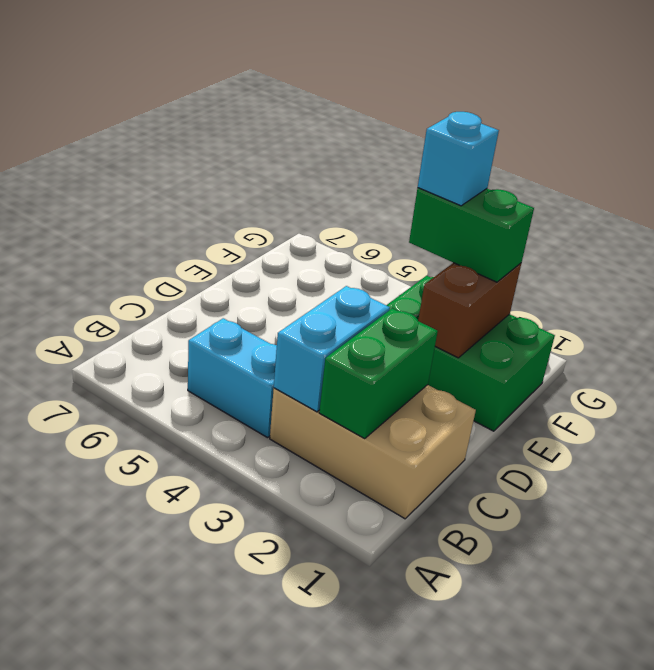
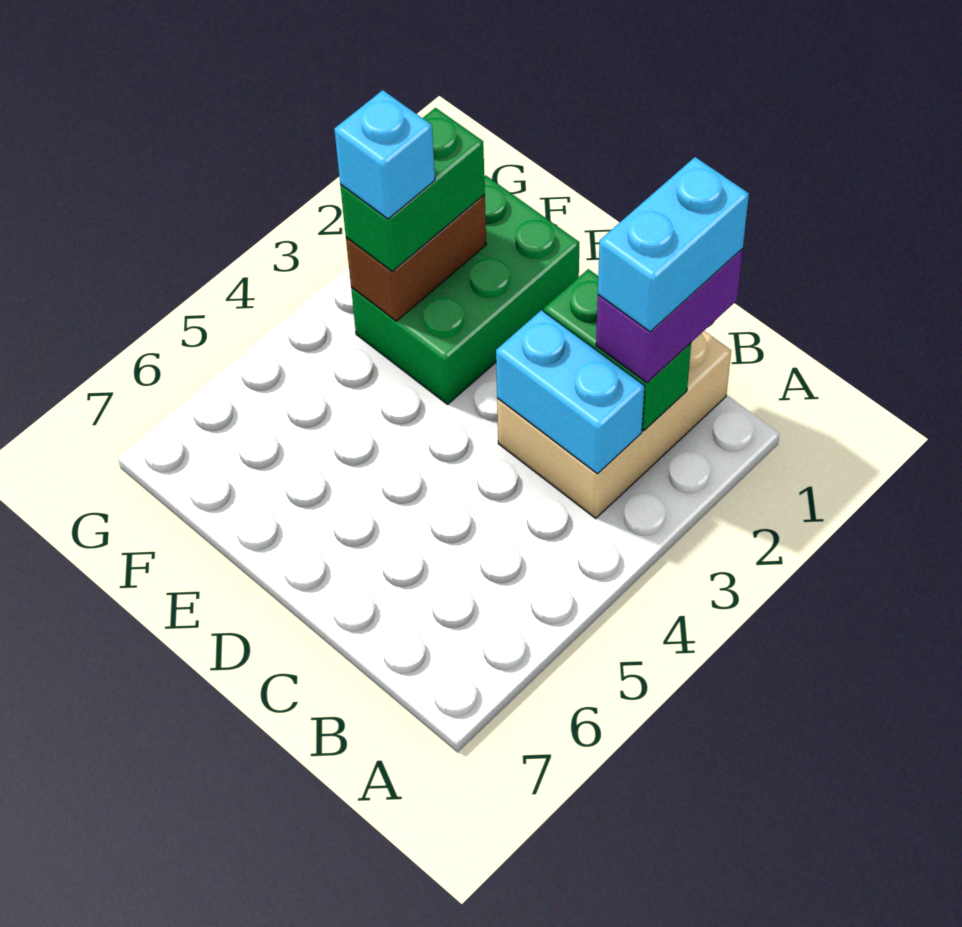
none -> purple brick B1:B2 level 3
cyan brick B4:B5 level 1 -> cyan brick B1:B2 level 4
brown brick E2:F2 level 2 -> brown brick F2:F3 level 2

